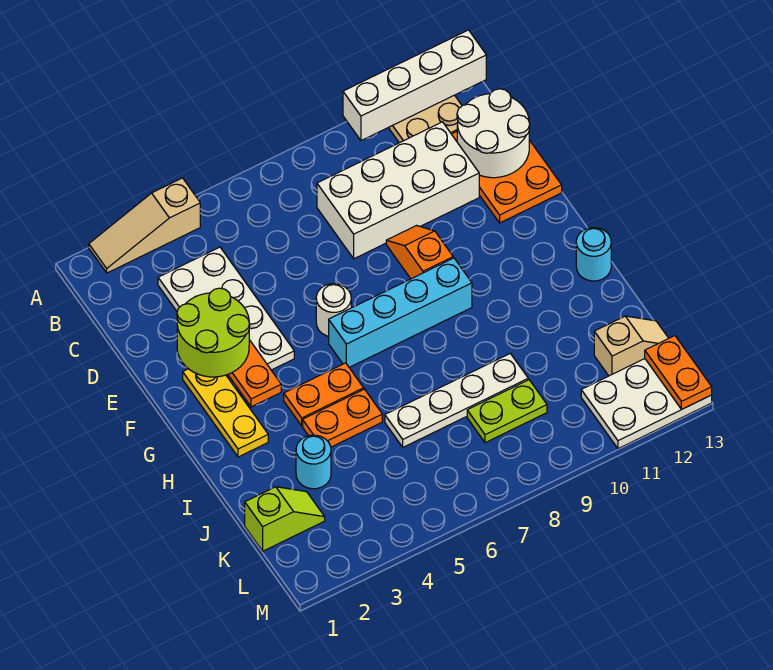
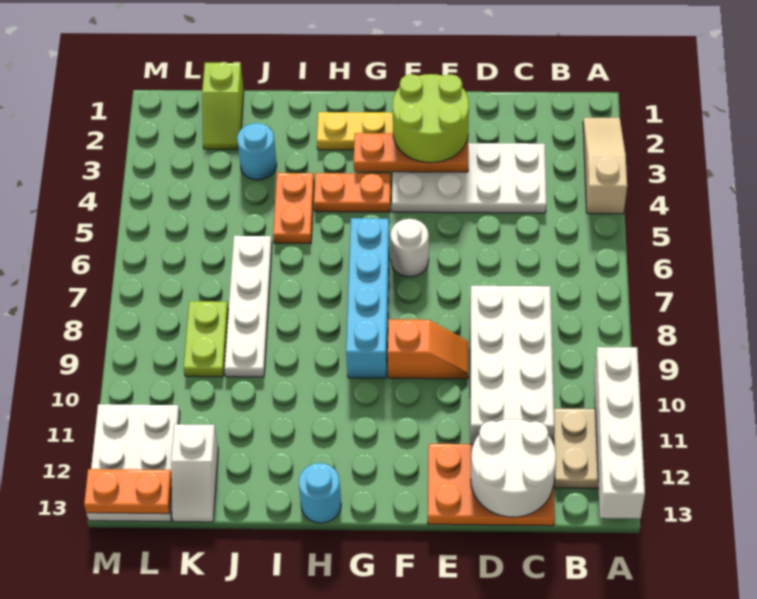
orange plate H4:H5 level 1 -> orange plate G4:H4 level 1
tan slope K12:K13 level 1 top 12 -> white slope K12:K13 level 1 top 12

